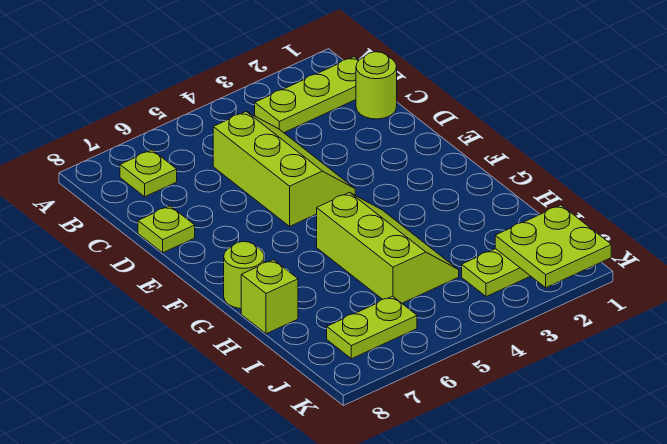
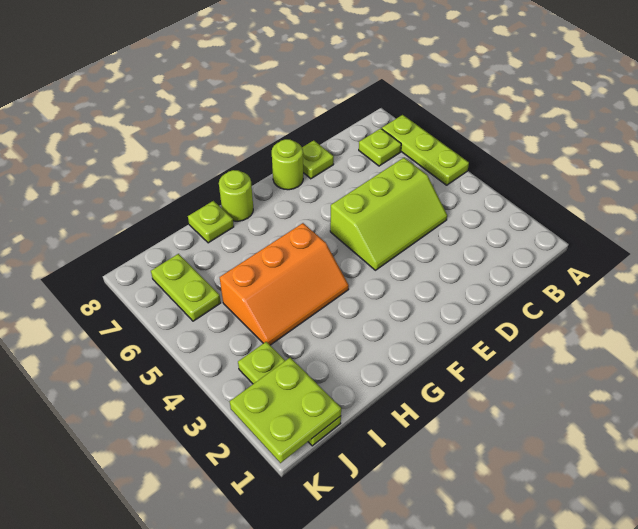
lime plate B1:B3 level 1 -> lime plate A5:A7 level 1
lime round brick C1 level 1 -> lime round brick E8 level 1
lime slope G4:I5 level 1 top 5 -> orange slope G4:I5 level 1 top 5
lime brick H8 level 1 -> lime plate H8 level 1

